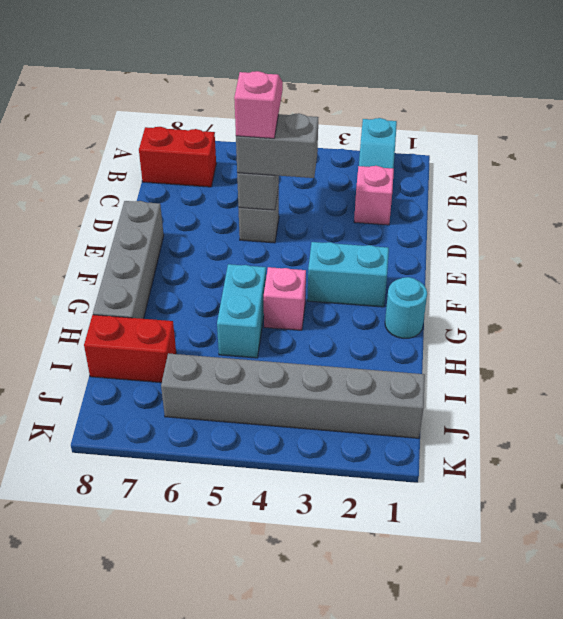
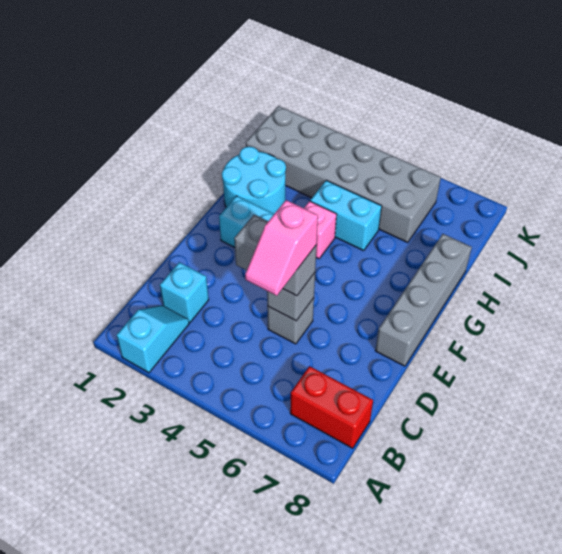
pink brick C2 level 1 -> cyan brick C2 level 1
cyan round brick G1 level 1 -> cyan round brick G1:H2 level 1
cyan brick G5:H5 level 1 -> cyan brick H4:H5 level 1
red brick I7:I8 level 1 -> none
grey brick J1:J6 level 1 -> grey brick I1:J6 level 1

